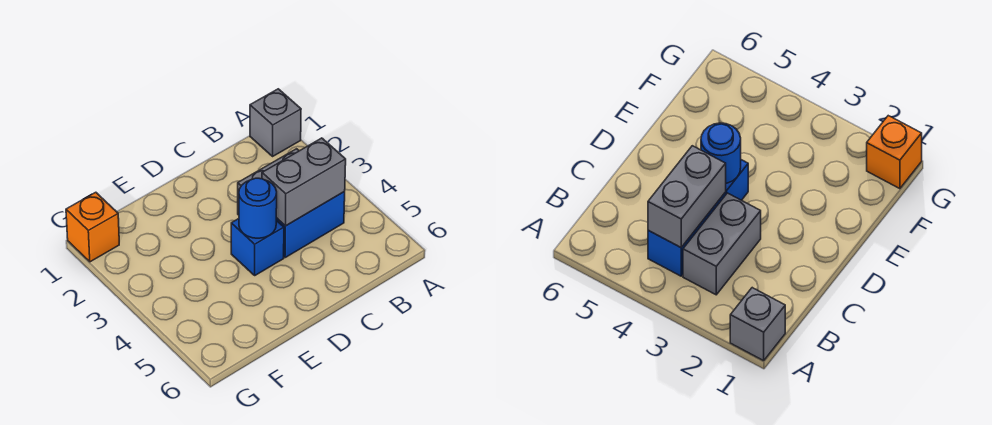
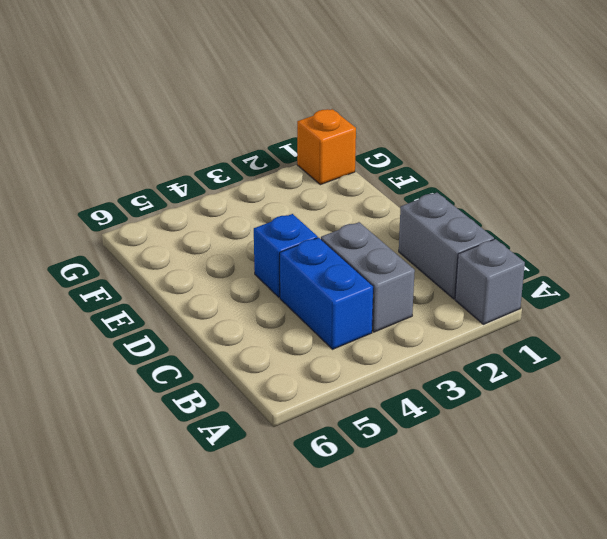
grey brick B4:C4 level 2 -> grey brick B1:C1 level 1
blue round brick D4 level 2 -> none

